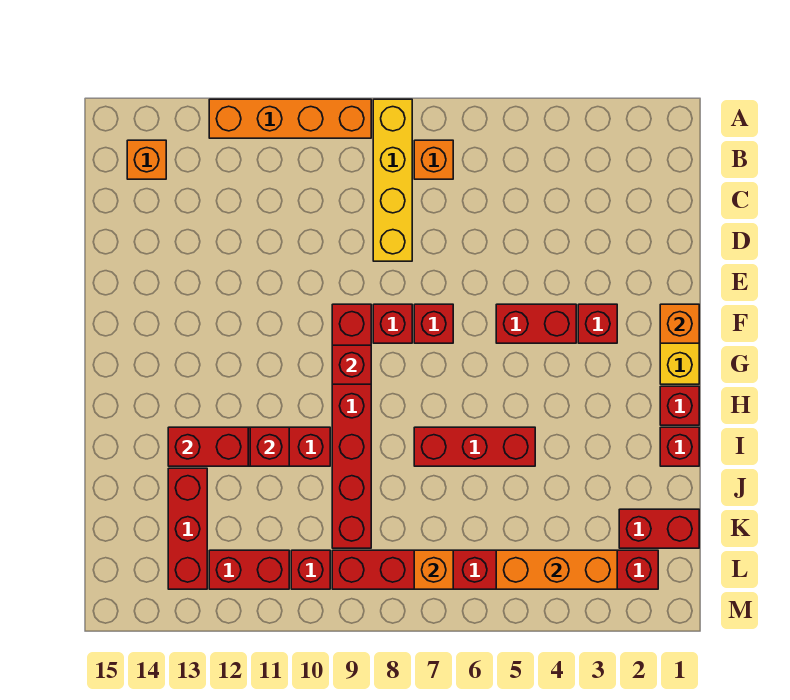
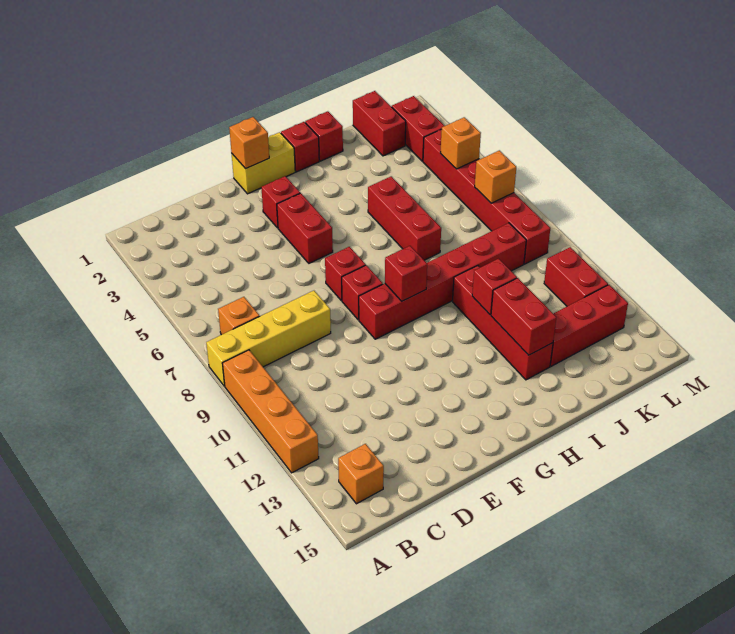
orange brick L3:L5 level 2 -> orange brick L5 level 2
red brick L10 level 1 -> none

